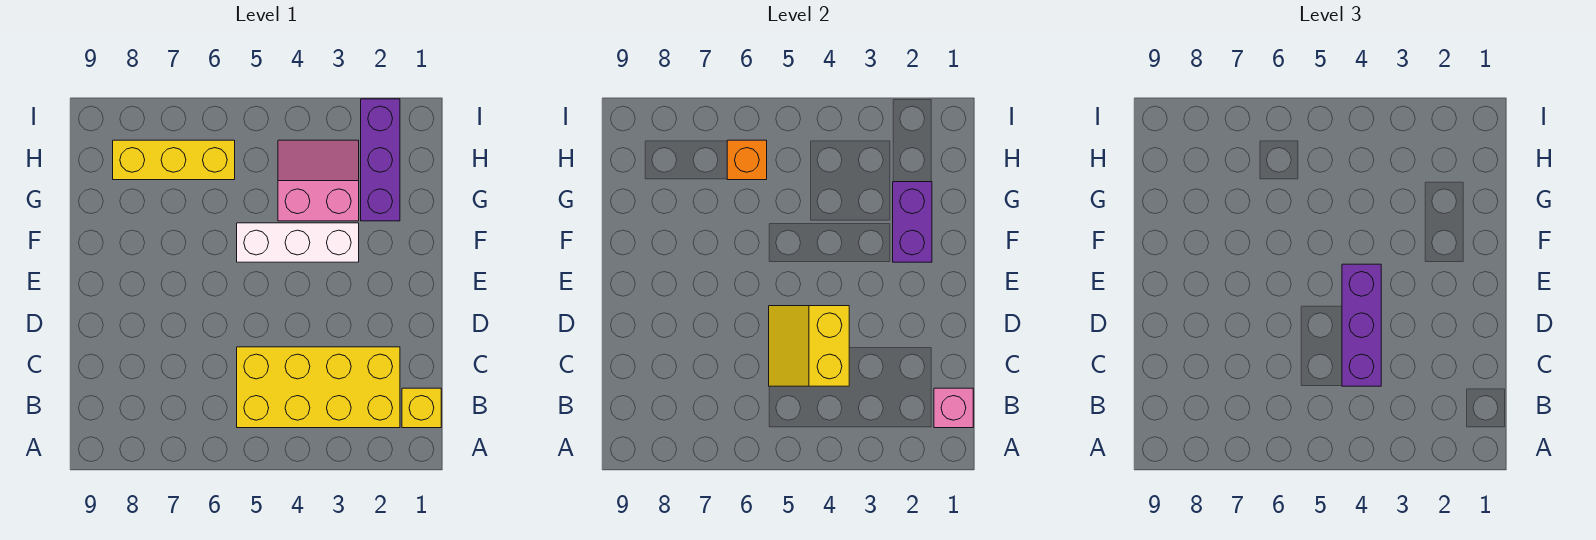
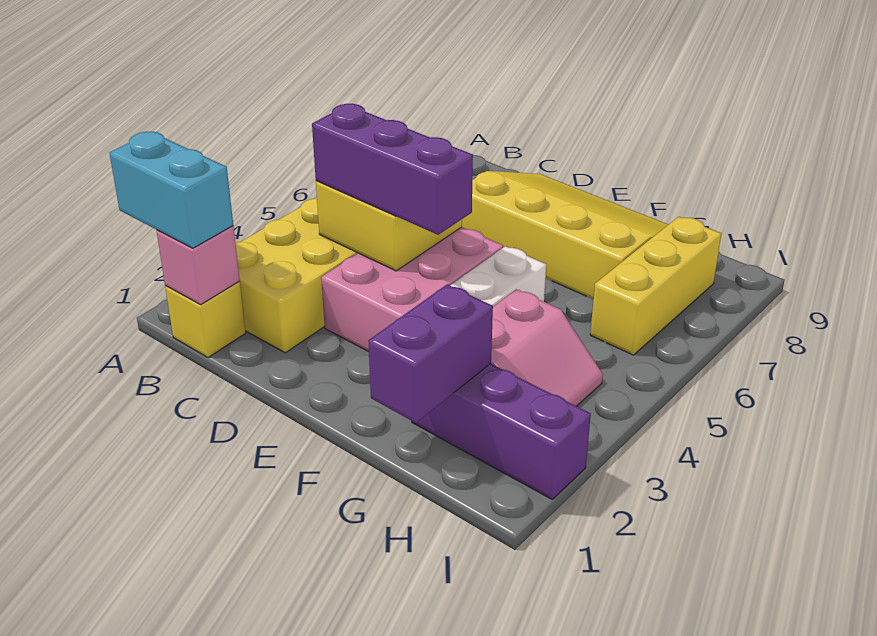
none -> cyan brick A1:B1 level 3
none -> pink brick D3:E5 level 1
none -> yellow slope D7:G9 level 1 top 7
purple brick F2:G2 level 2 -> purple brick G1:G2 level 2
orange brick H6 level 2 -> none

